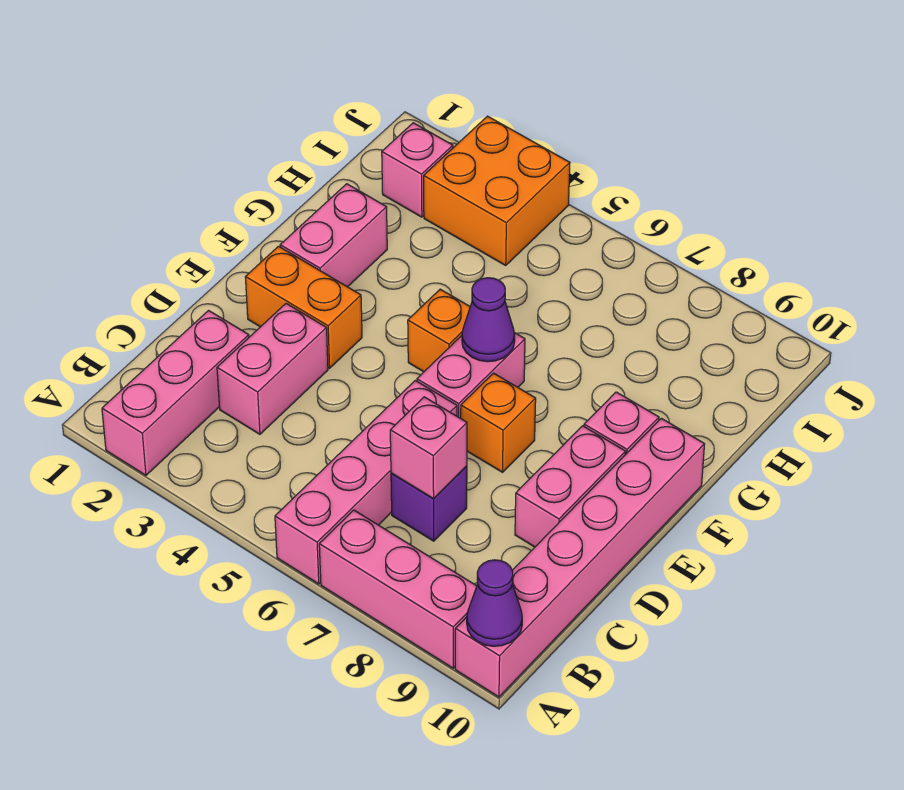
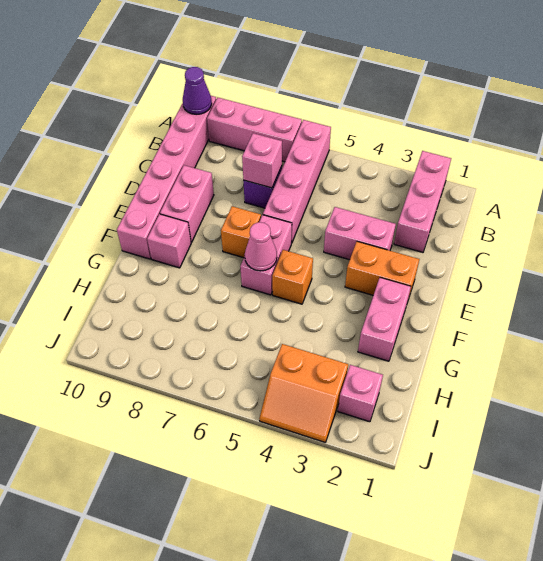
pink brick C3:D3 level 1 -> pink brick D3:D4 level 1
purple cone F6 level 2 -> pink cone F6 level 2
orange brick I3:J4 level 1 -> orange slope I3:J4 level 1 top I

